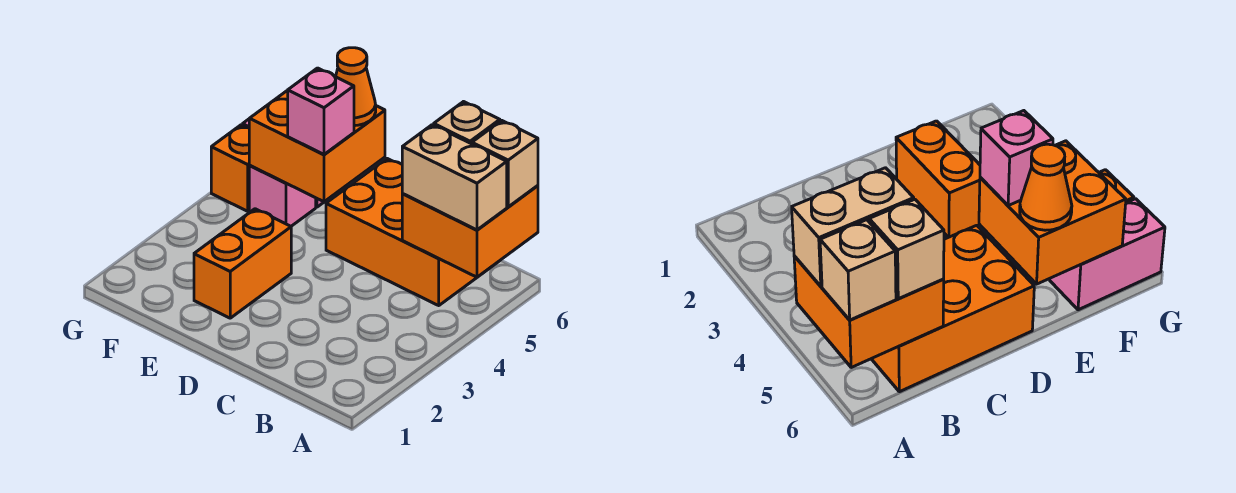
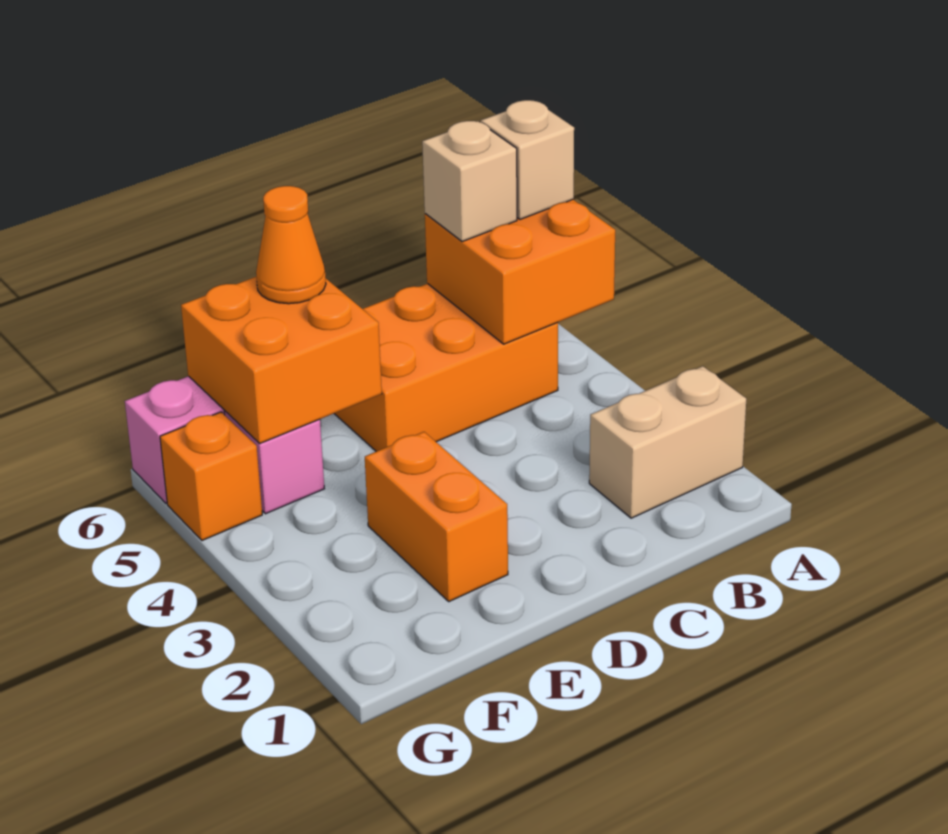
tan brick A5:B5 level 3 -> tan brick A2:B2 level 1
pink brick E5 level 3 -> none

